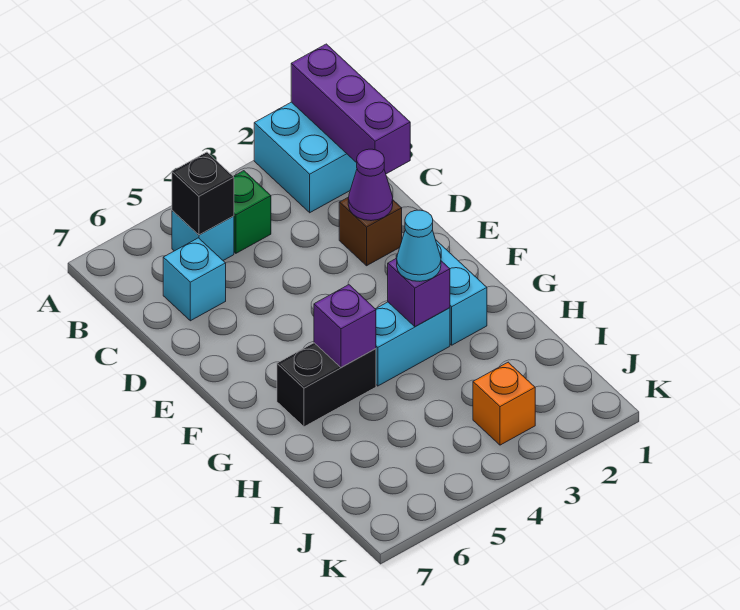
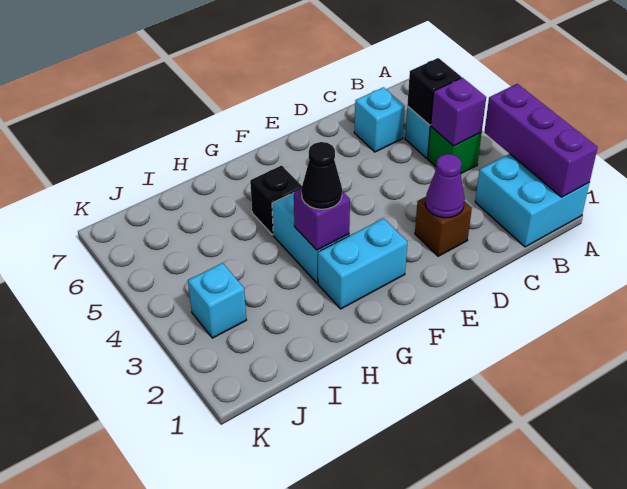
purple brick A1:C1 level 2 -> purple brick A1:A3 level 2
cyan cone G3 level 3 -> black cone G3 level 3
black brick G5:G6 level 1 -> black brick G5 level 1
purple brick G5 level 2 -> purple brick B4 level 2
orange brick J3 level 1 -> cyan brick J3 level 1

